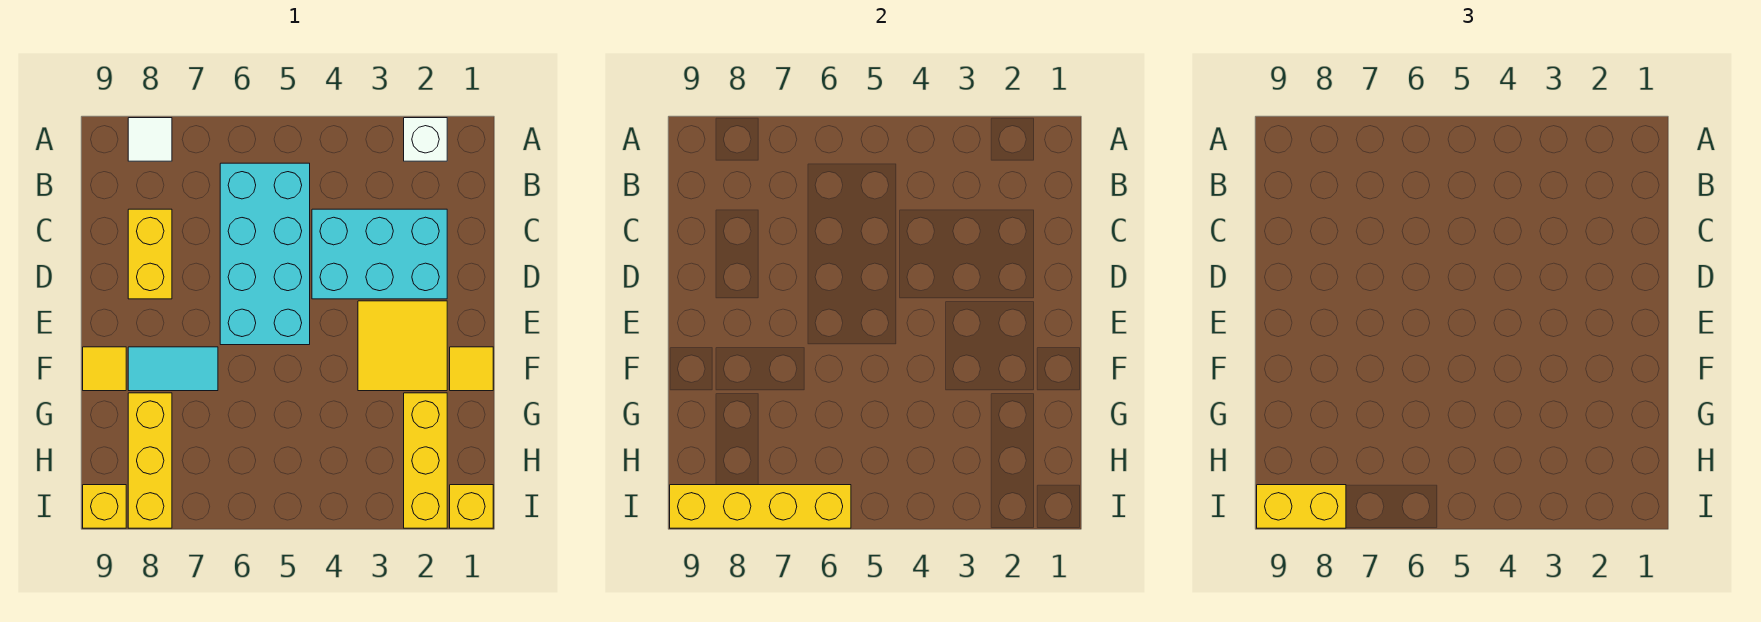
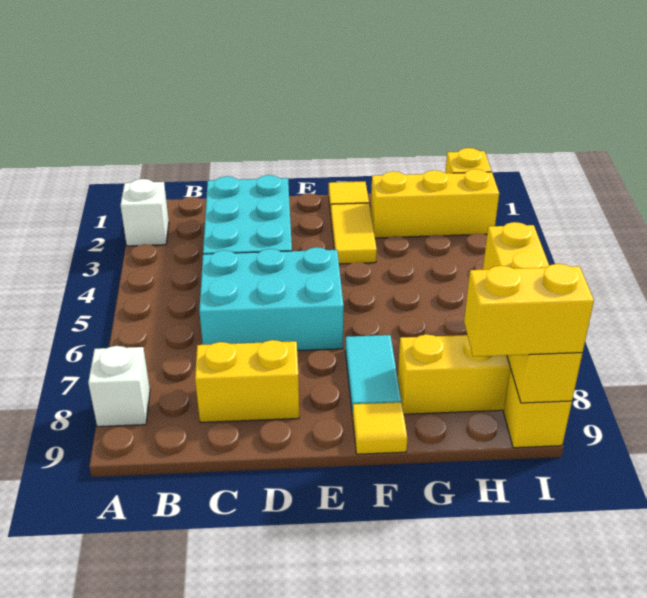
white tile A8 level 1 -> white brick A8 level 1
cyan brick B5:E6 level 1 -> cyan brick C5:E6 level 1
yellow tile E2:F3 level 1 -> yellow tile F2:F3 level 1
yellow brick I8:I9 level 3 -> yellow brick H9:I9 level 3

